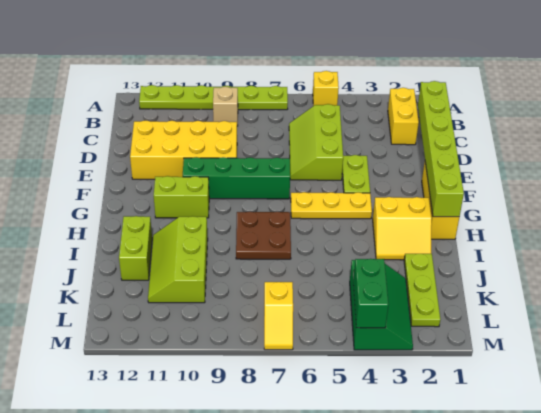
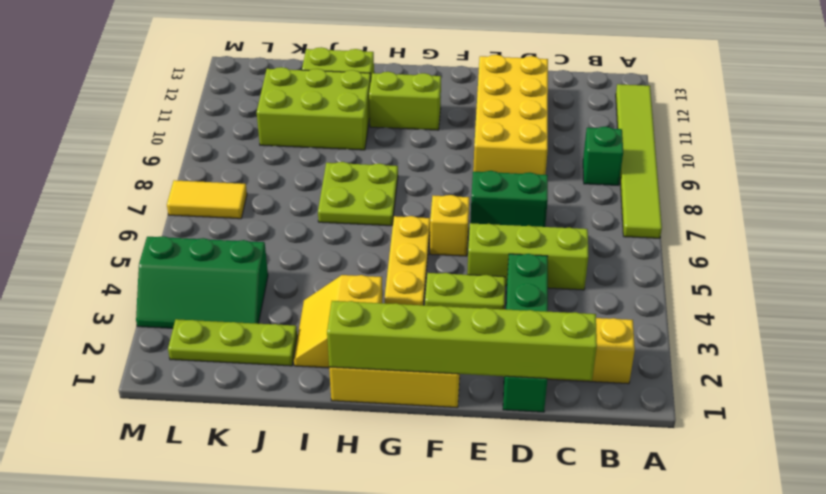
yellow brick A5 level 1 -> yellow brick F6 level 1
lime plate A7:A12 level 1 -> lime tile A7:A12 level 1
tan brick B9 level 1 -> green brick B9 level 1
green brick F7:F10 level 1 -> green brick D1:D4 level 1
lime brick G10:G11 level 1 -> lime brick G11:H11 level 1
brown plate H7:I8 level 1 -> lime plate H7:I8 level 1
lime slope I10:K11 level 1 top 10 -> lime brick I10:K11 level 1
green brick L4:M4 level 2 -> green brick D7:E7 level 1
yellow slope L7:M7 level 1 top L -> yellow tile L7:M7 level 1

